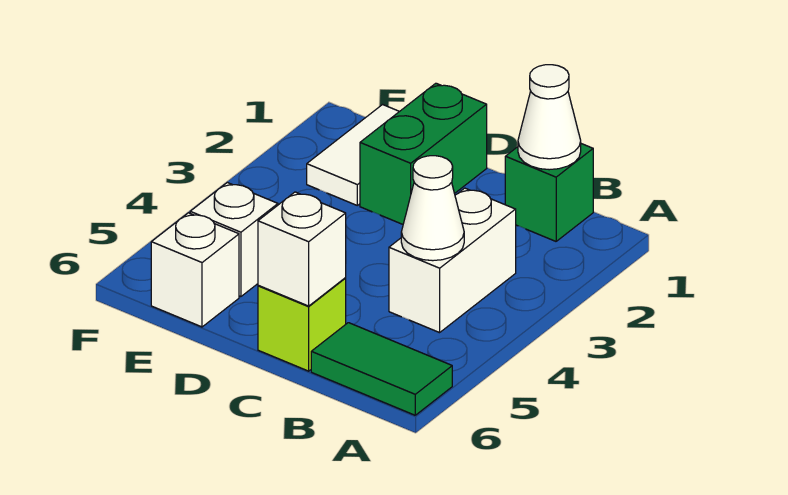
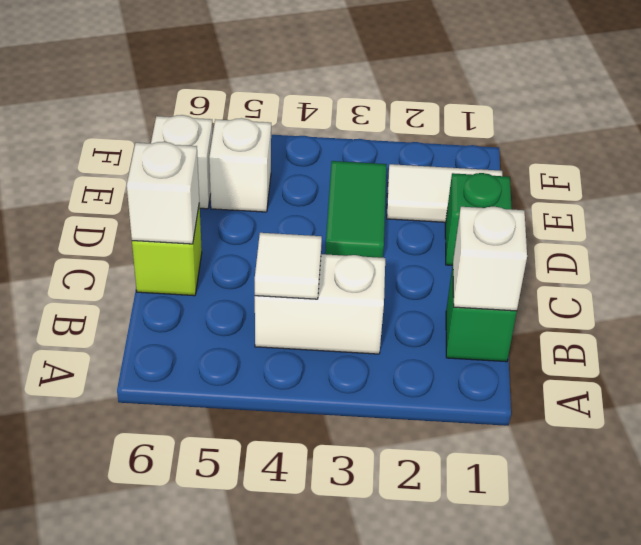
green tile A6:B6 level 1 -> green tile D3:E3 level 1
white cone B1 level 2 -> white brick B1 level 2
white cone B4 level 2 -> white tile B4 level 2
green brick D1:D2 level 1 -> green brick D1 level 1

